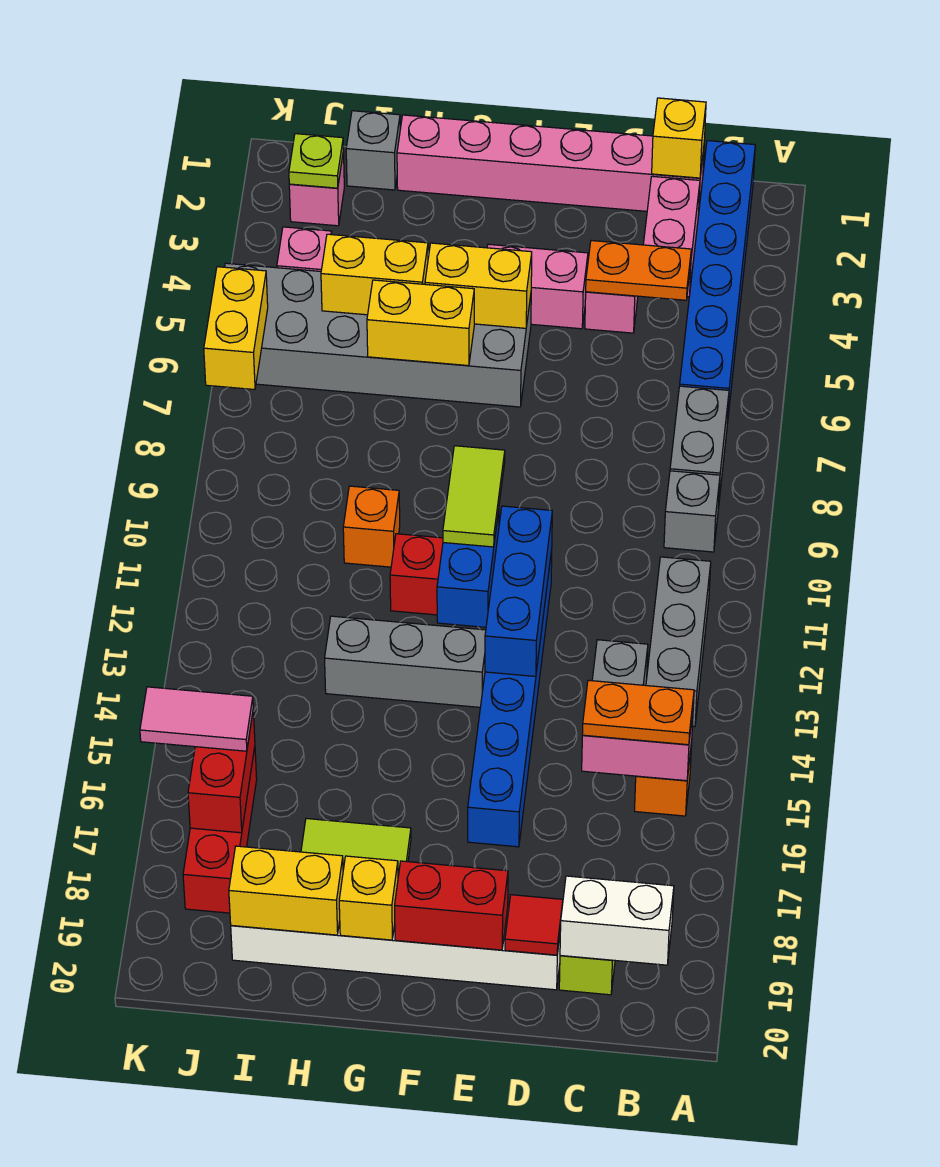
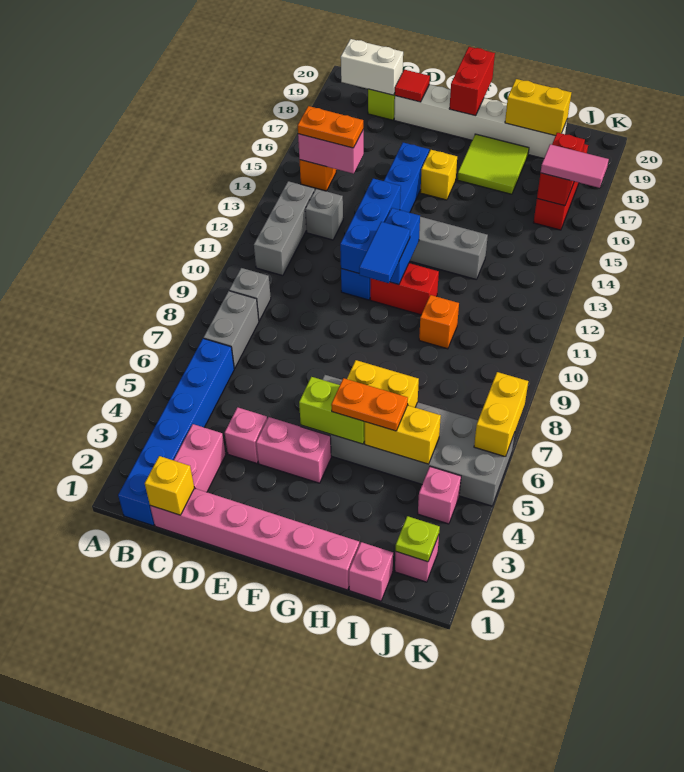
orange plate C4:D4 level 2 -> orange plate G5:H5 level 3
red brick E19:F19 level 2 -> red brick F19:F20 level 2
yellow brick F5:G5 level 2 -> lime brick F5:G5 level 2
lime tile F10:F11 level 3 -> blue tile F10:F11 level 3
yellow brick G19 level 2 -> yellow brick F16 level 1
grey brick I1 level 1 -> pink brick I1 level 1

